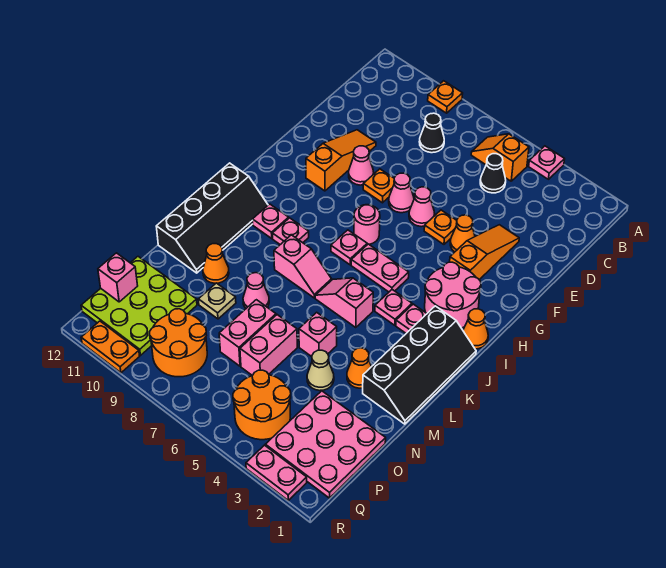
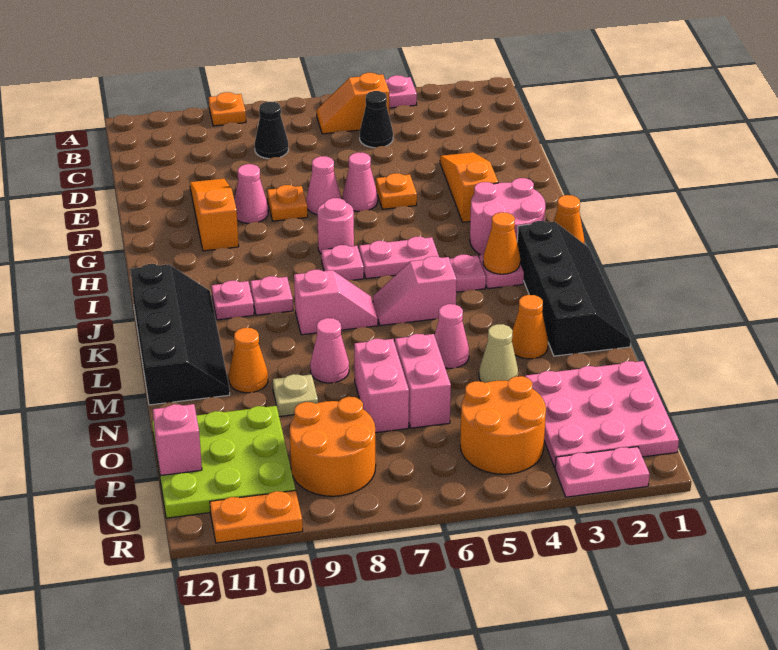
orange cone F4 level 1 -> orange cone J3 level 2
pink brick M5 level 1 -> pink cone M5 level 1

